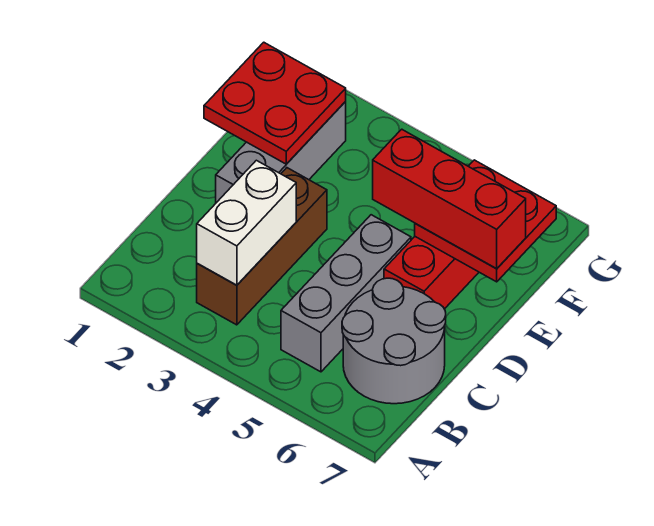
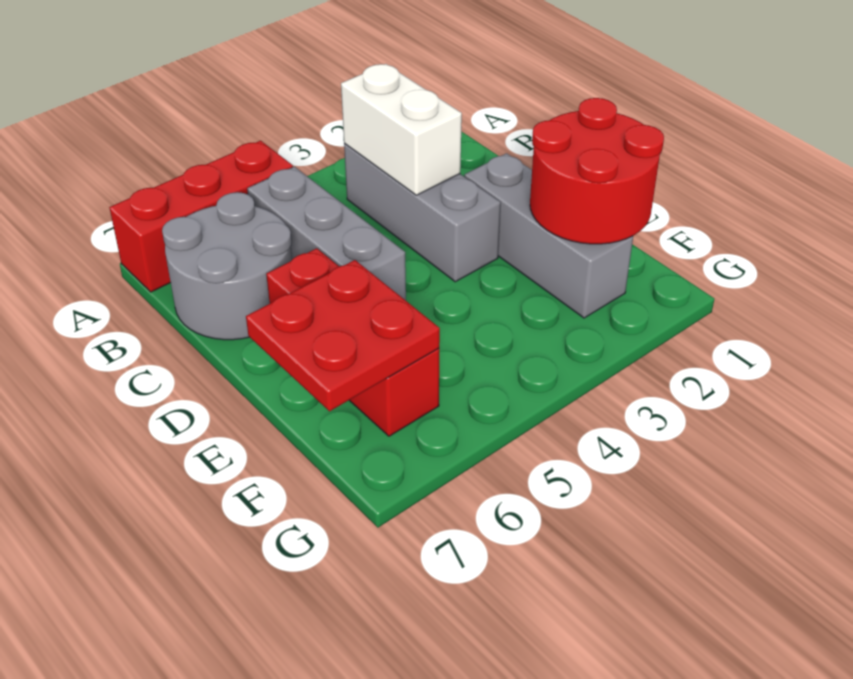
brown brick B3:D3 level 1 -> grey brick B3:D3 level 1
red plate E1:F2 level 2 -> red round brick E1:F2 level 2
red brick E5:E7 level 3 -> red brick A5:A7 level 1

